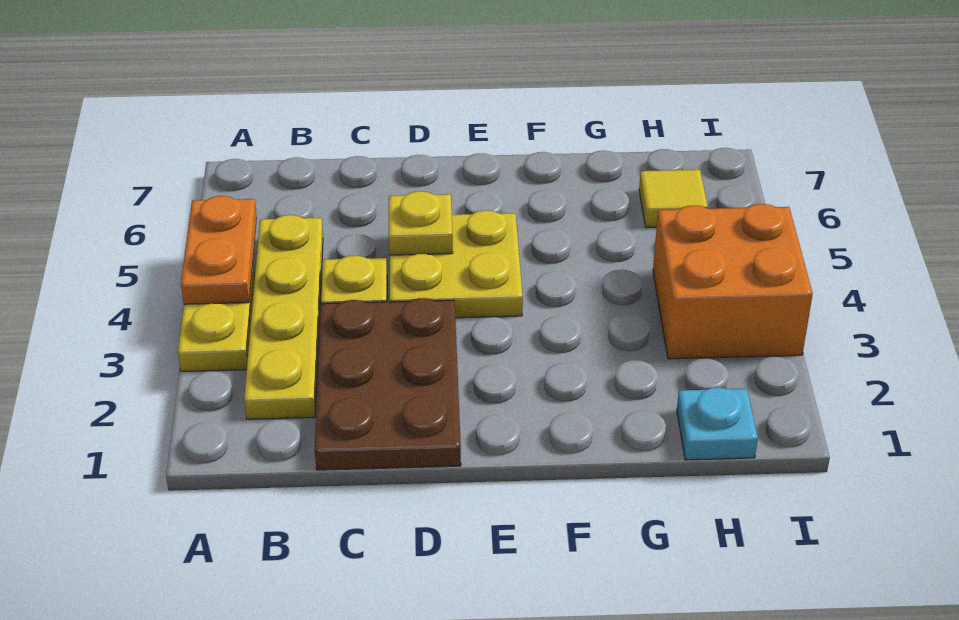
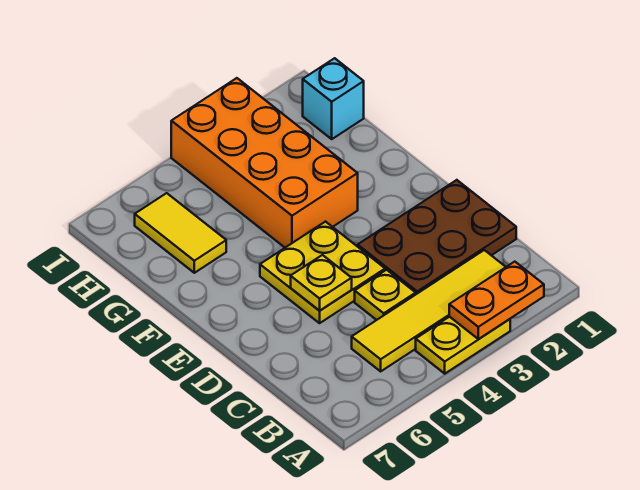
orange plate A4:A5 level 2 -> orange plate A2:A3 level 2
yellow plate B2:B5 level 1 -> yellow tile B2:B5 level 1
cyan plate H1 level 1 -> cyan brick H1 level 1
orange brick H3:I4 level 1 -> orange brick F3:I4 level 1
yellow tile H6 level 1 -> yellow tile G6:H6 level 1

